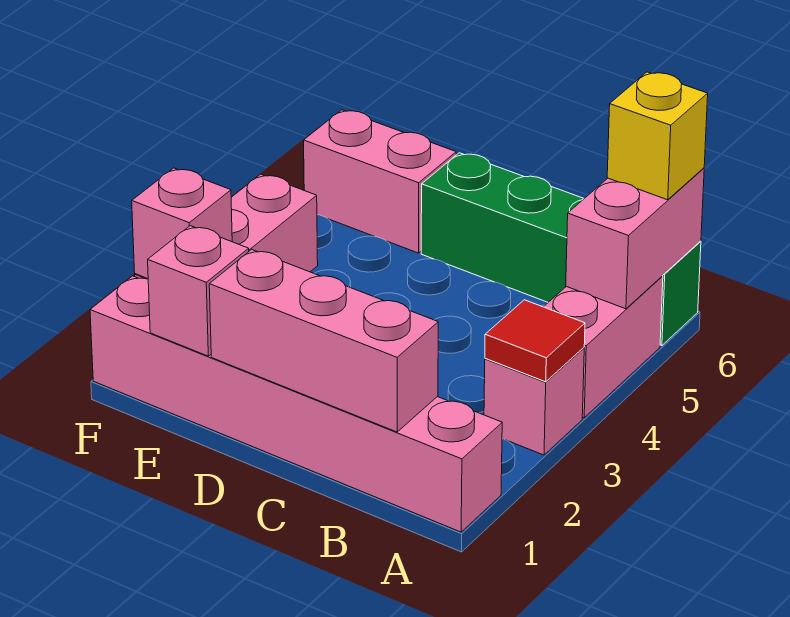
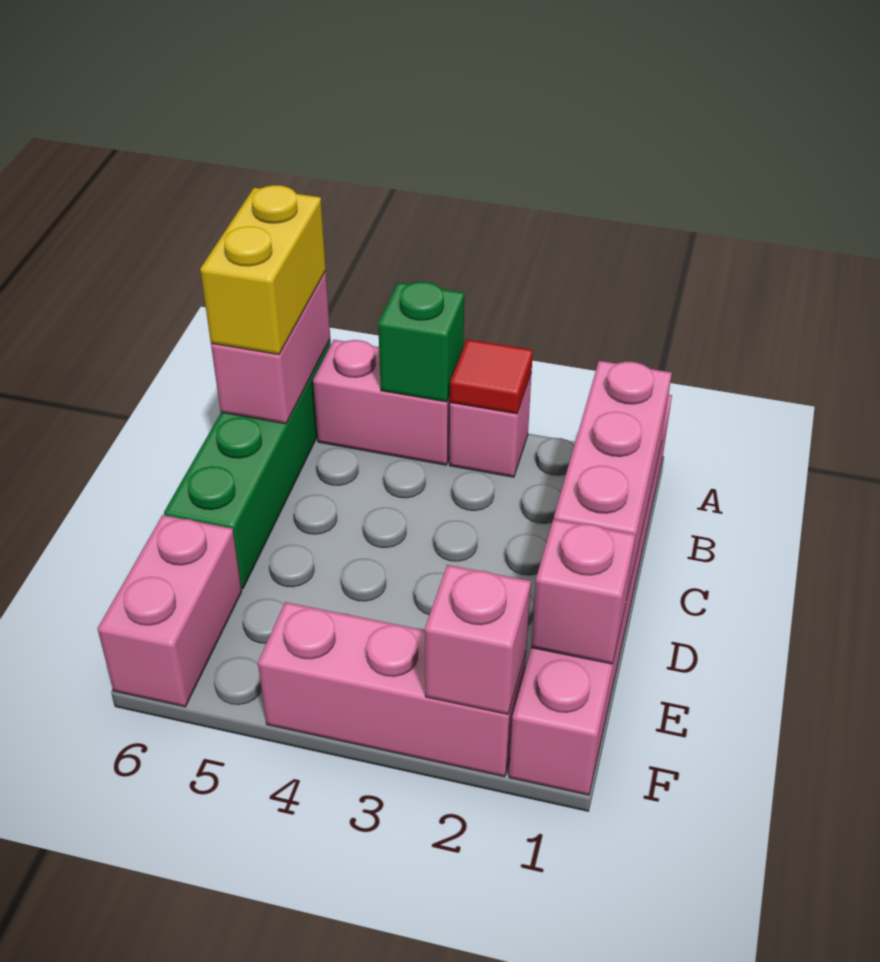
none -> green brick A4 level 2
pink brick A5:A6 level 2 -> pink brick A6:B6 level 2
yellow brick A6 level 3 -> yellow brick A6:B6 level 3

